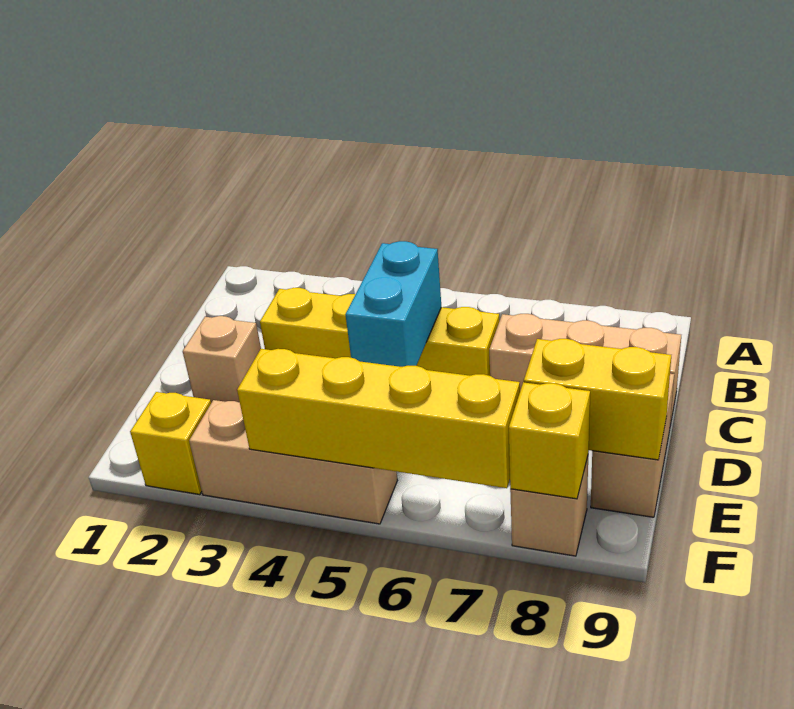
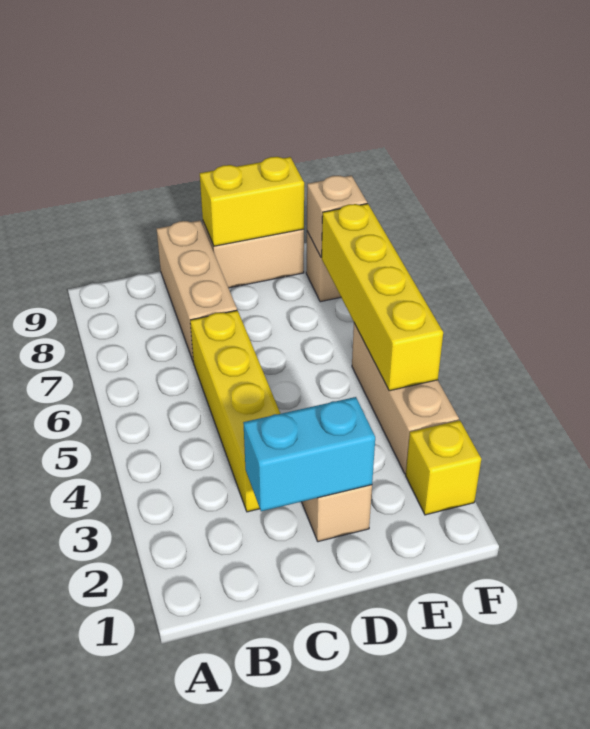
cyan brick C5:D5 level 2 -> cyan brick C2:D2 level 2
yellow brick E8:E9 level 2 -> yellow brick D9:E9 level 2
yellow brick F8 level 2 -> tan brick F8 level 2

